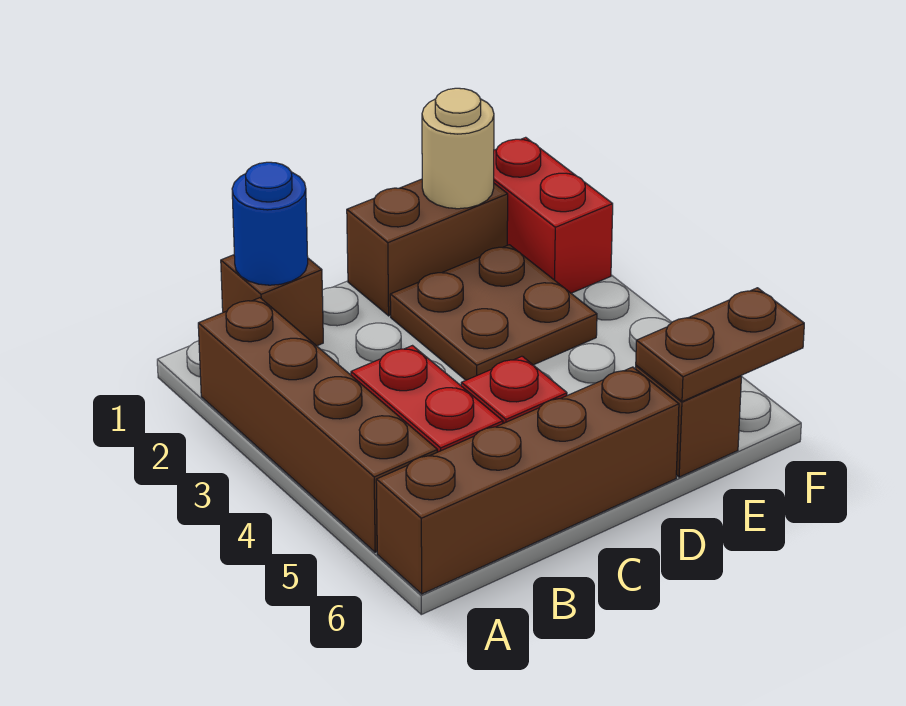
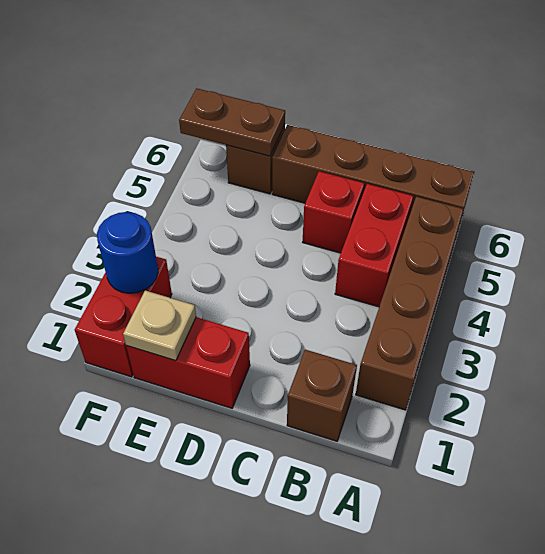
blue round brick B1 level 2 -> blue round brick F2 level 2
brown brick D1:E1 level 1 -> red brick D1:E1 level 1
brown plate D2:E3 level 1 -> none
tan round brick E1 level 2 -> tan plate E1 level 2

